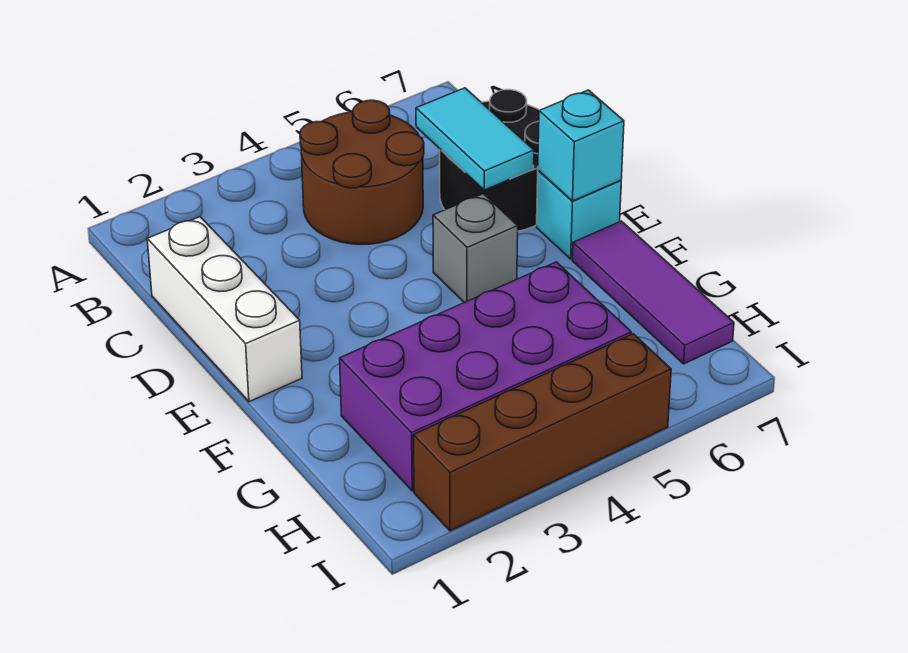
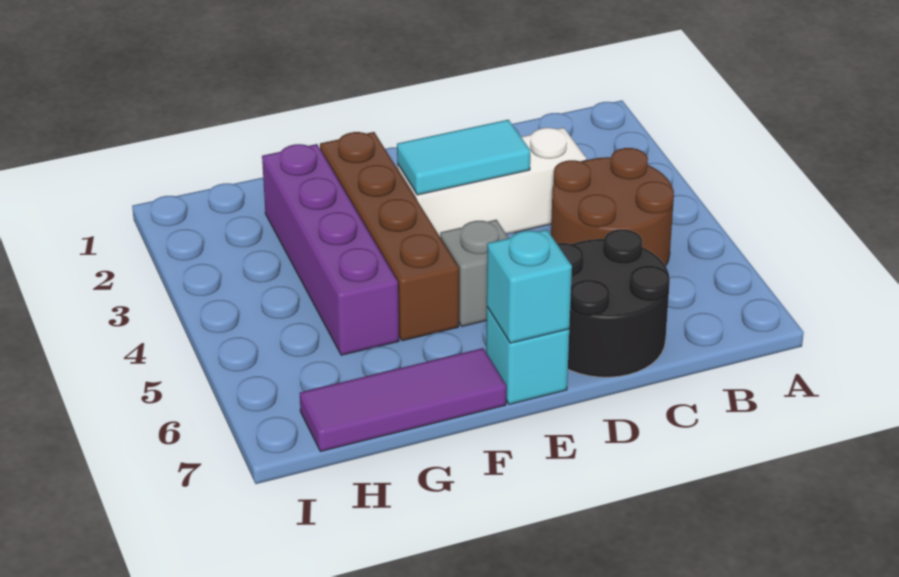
white brick C1:E1 level 1 -> white brick C3:E3 level 1
cyan tile C6:D6 level 2 -> cyan tile D3:E3 level 2
purple brick G2:H5 level 1 -> purple brick G2:G5 level 1
brown brick I2:I5 level 1 -> brown brick F2:F5 level 1

